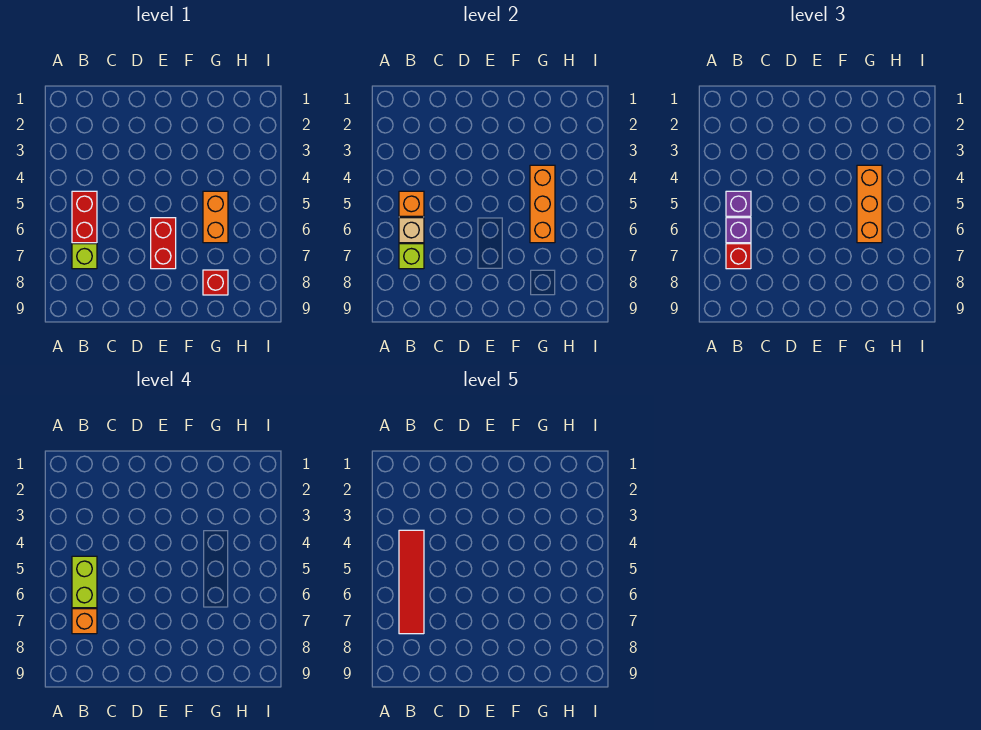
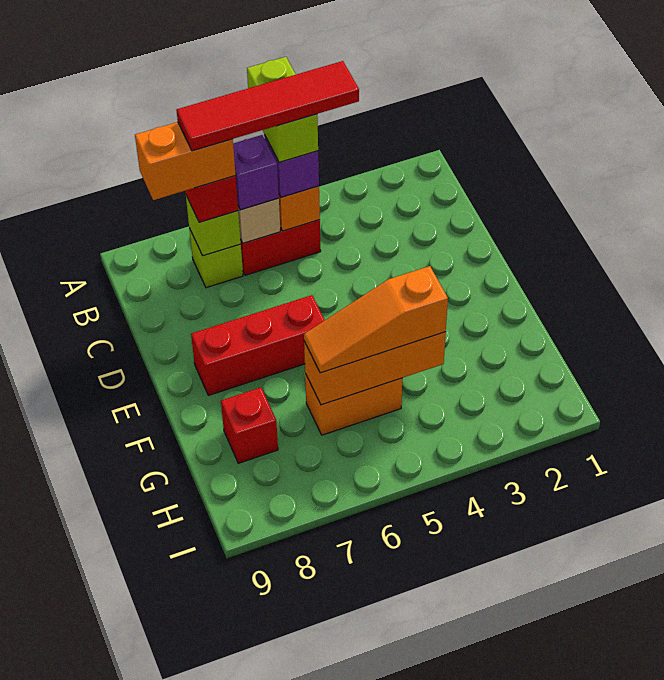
lime brick B5:B6 level 4 -> lime brick A5:B5 level 4
orange brick B7 level 4 -> orange brick B7:B8 level 4
red brick E6:E7 level 1 -> red brick E6:E8 level 1
orange brick G4:G6 level 3 -> orange slope G4:G6 level 3 top 4

